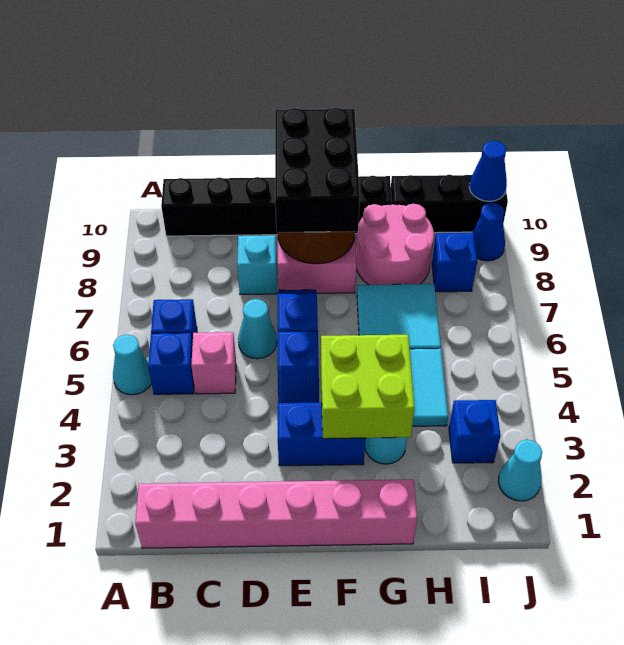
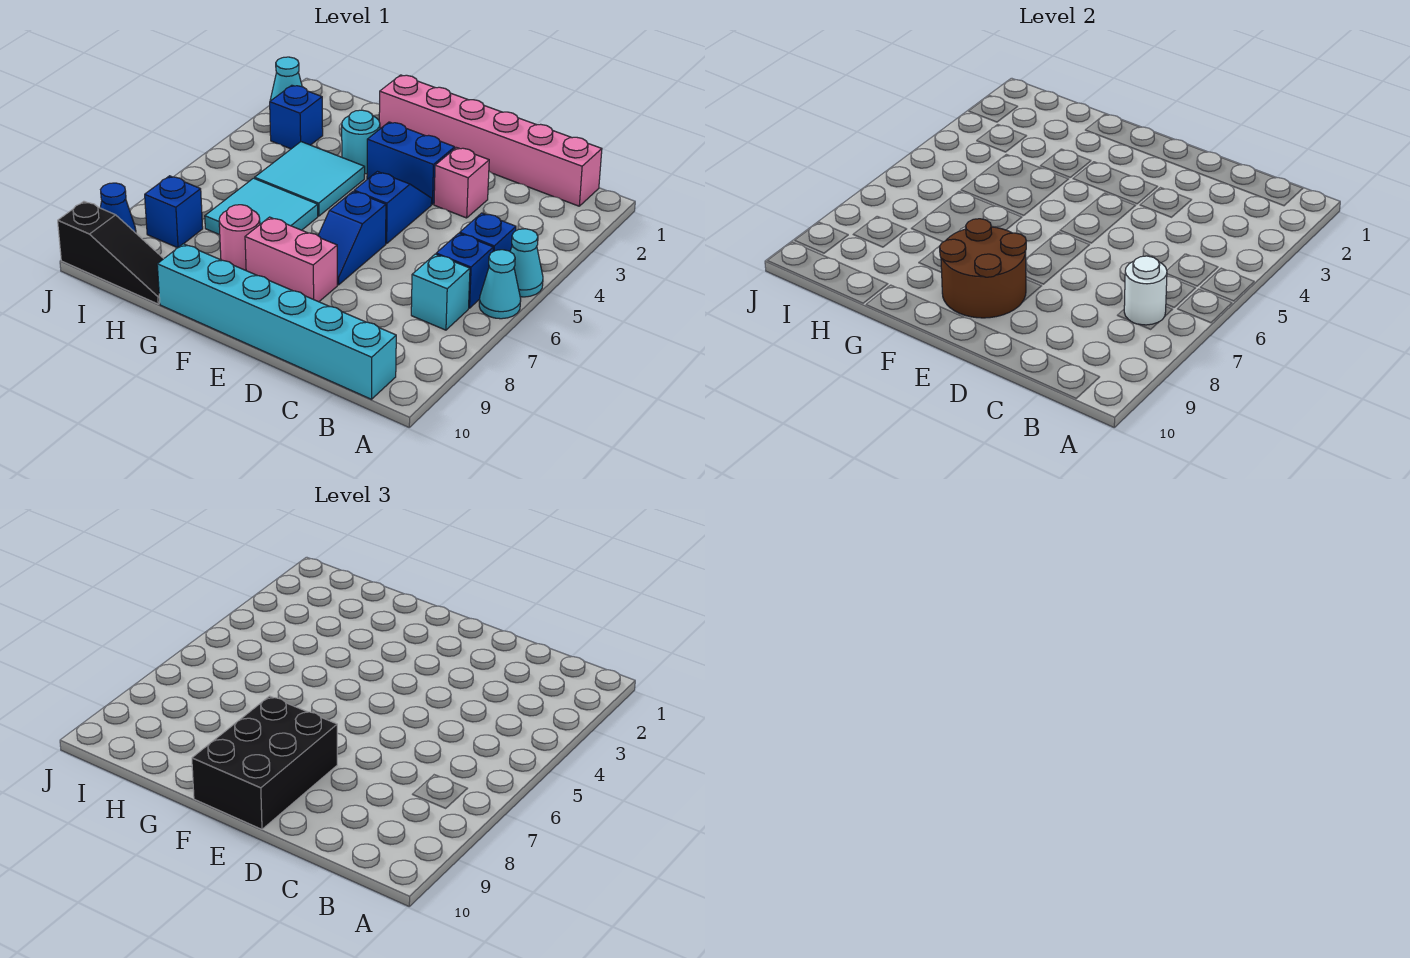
none -> white round brick B7 level 2
black brick B10:G10 level 1 -> cyan brick B10:G10 level 1
pink brick C5 level 1 -> pink brick D3 level 1
cyan cone D6 level 1 -> cyan cone A6 level 1
cyan brick D8 level 1 -> cyan brick B7 level 1
lime brick F3:G4 level 2 -> none
pink round brick G8:H9 level 1 -> pink round brick G8 level 1
black brick H10:J10 level 1 -> black slope H10:J10 level 1 top J
blue cone J10 level 2 -> none

